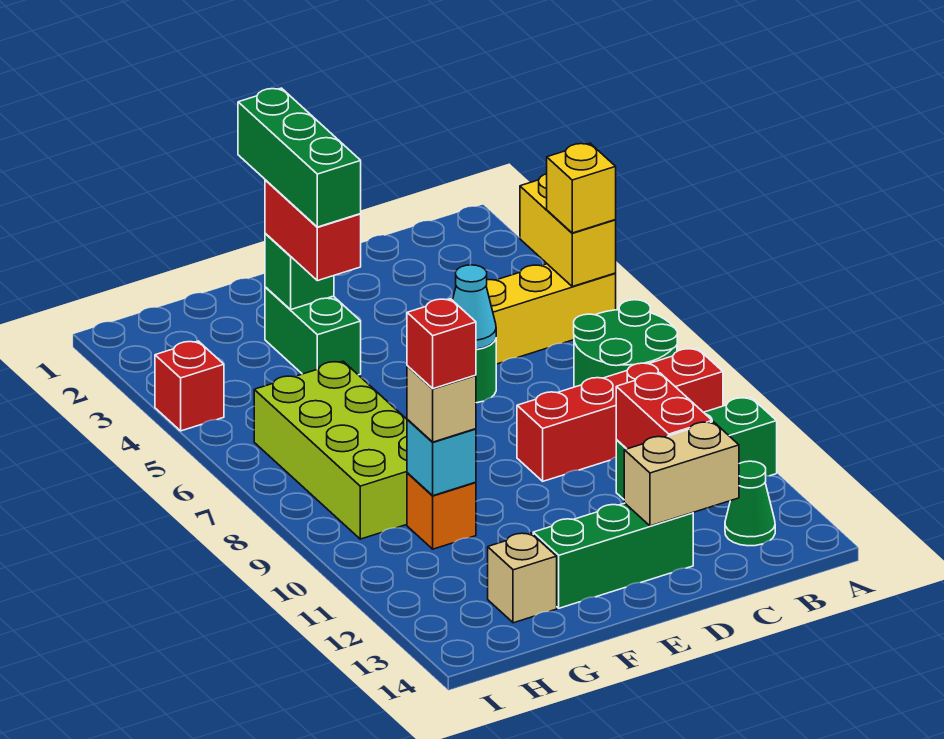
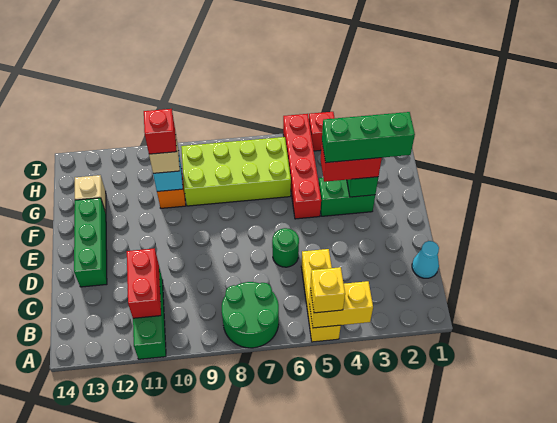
red brick A9:D9 level 1 -> red brick F5:I5 level 1
green cone B13 level 1 -> none
red brick C11:C12 level 2 -> red brick B11:C11 level 2
tan brick C13:D13 level 2 -> none
cyan cone D6 level 2 -> cyan cone C1 level 1

